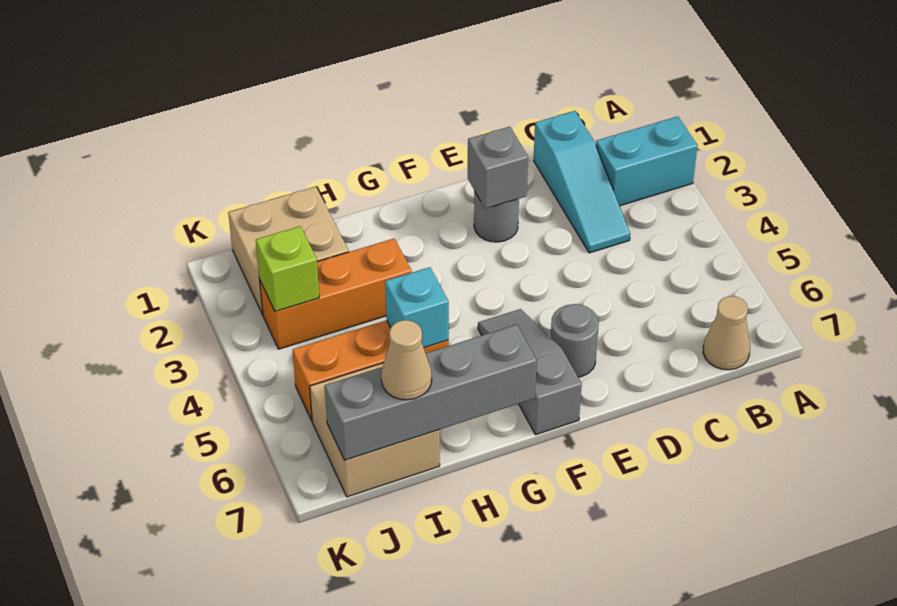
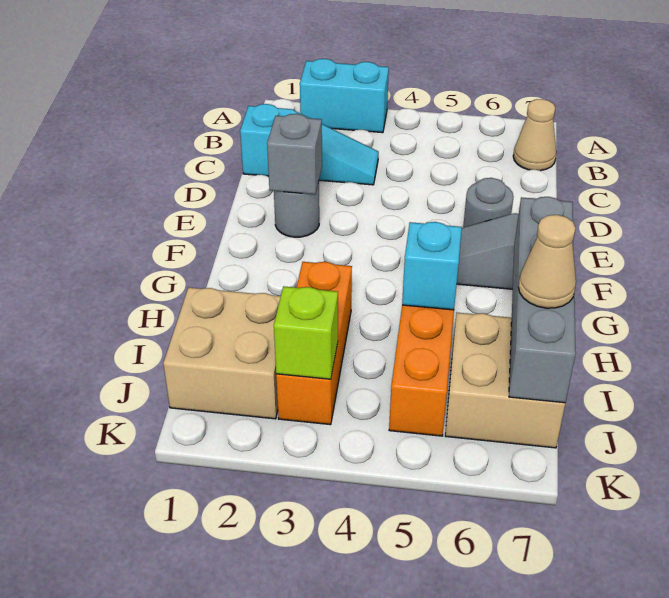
cyan brick A2:B2 level 1 -> cyan brick A2:A3 level 1

